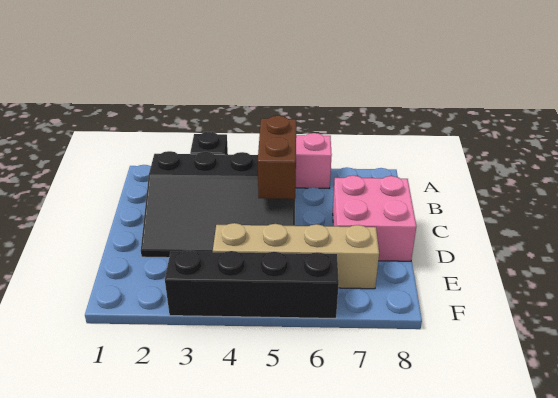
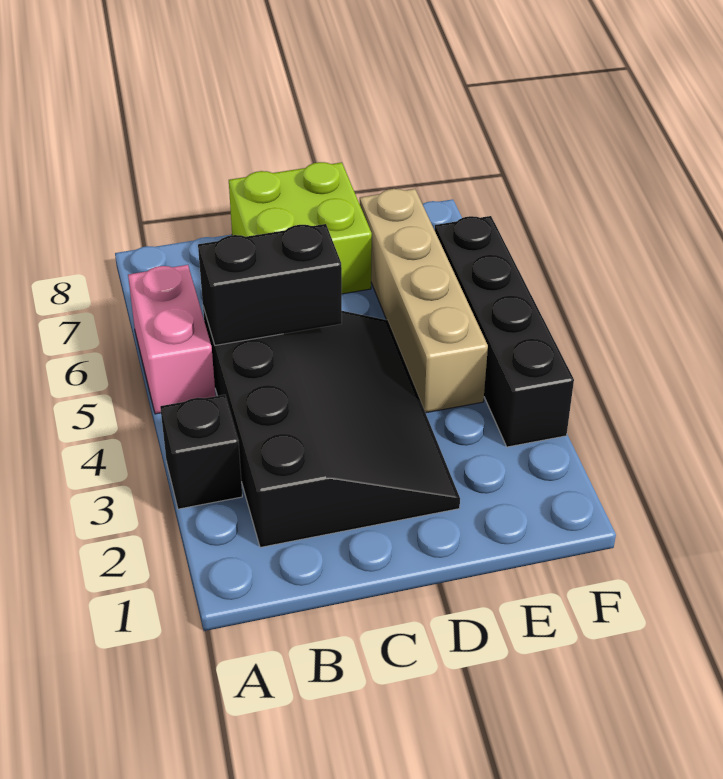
brown brick B5:C5 level 2 -> black brick B5:C5 level 2
pink brick C7:D8 level 1 -> lime brick C7:D8 level 1

